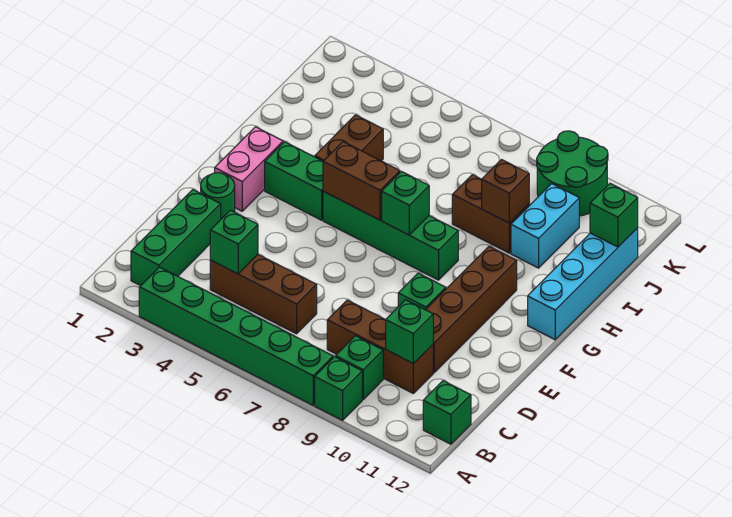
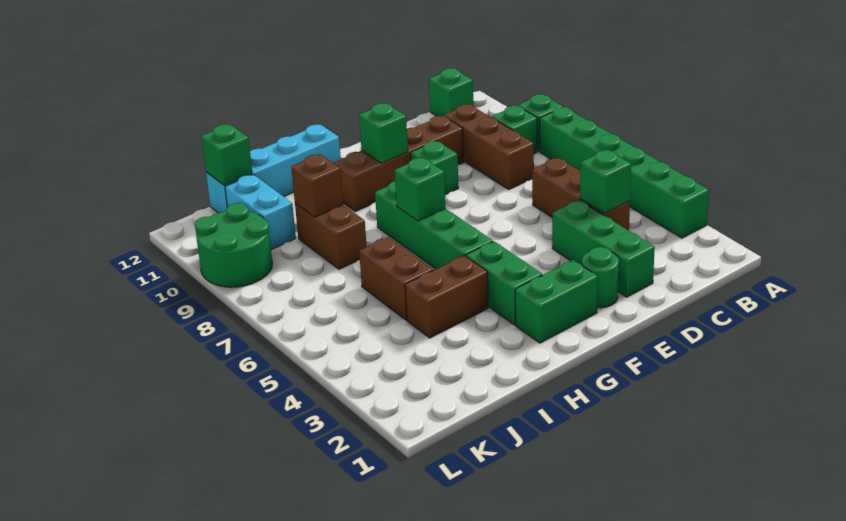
green brick B2:D2 level 1 -> green brick D2:D4 level 1
green brick C10 level 2 -> green brick F10 level 2
pink brick F2:G2 level 1 -> green brick F2:G2 level 1
brown brick G5:G6 level 2 -> brown brick I5:I6 level 1
cyan brick I10:J10 level 1 -> cyan brick J10:J11 level 1

